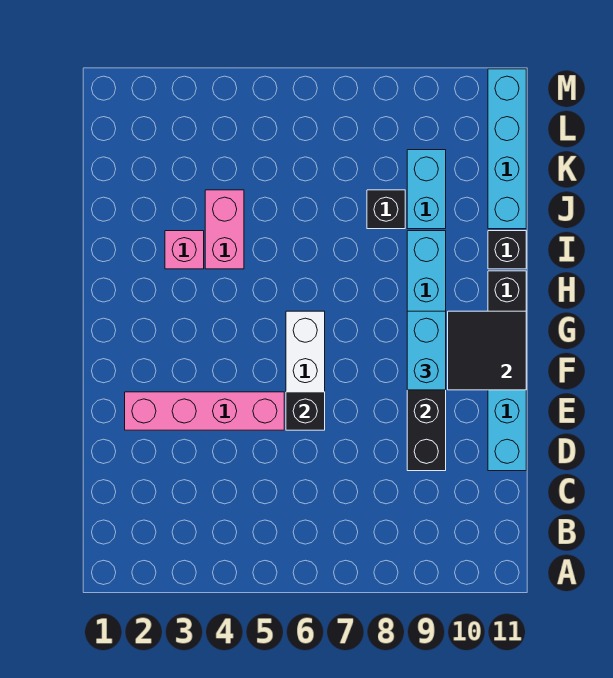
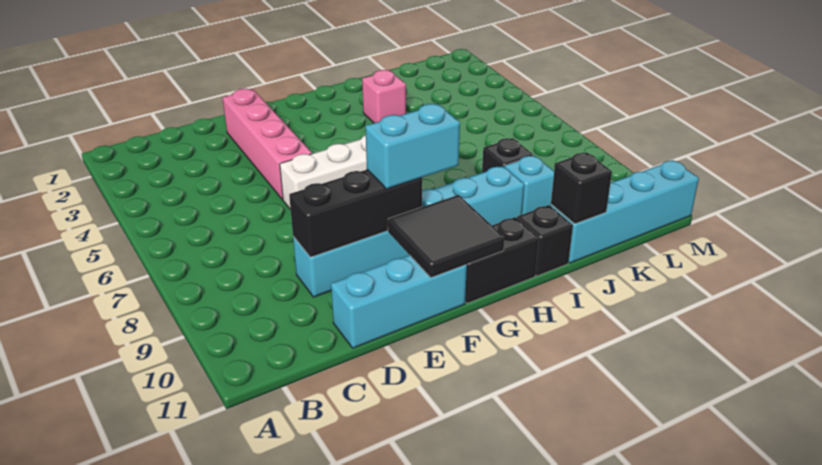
black brick E6 level 2 -> black brick J11 level 2
pink brick I4:J4 level 1 -> none
cyan brick J9:K9 level 1 -> cyan brick J9 level 1

